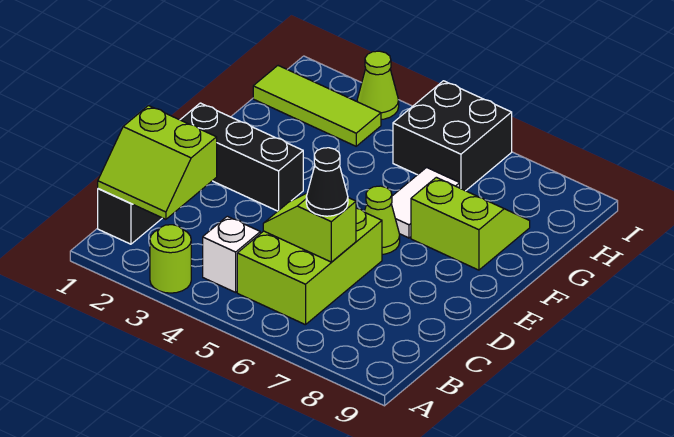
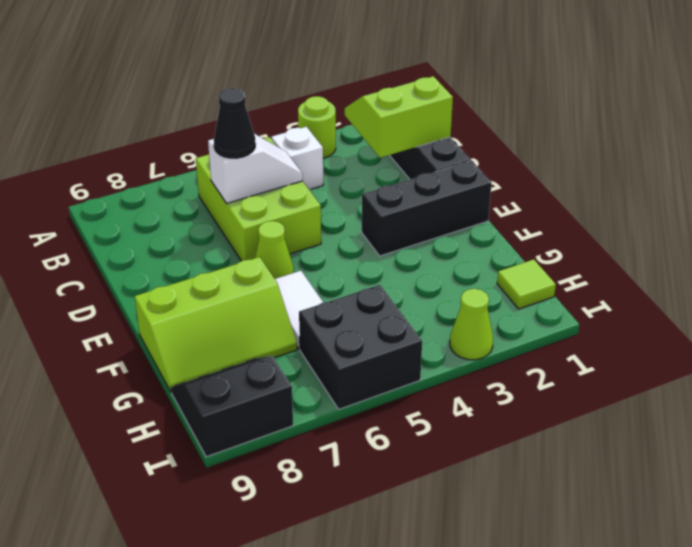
lime slope C5:C6 level 2 top 6 -> white slope C5:C6 level 2 top 6
lime slope F7:G8 level 1 top F -> lime slope F7:G9 level 1 top F
lime tile H1:H3 level 1 -> lime tile H1 level 1
none -> black slope H8:I9 level 1 top I

